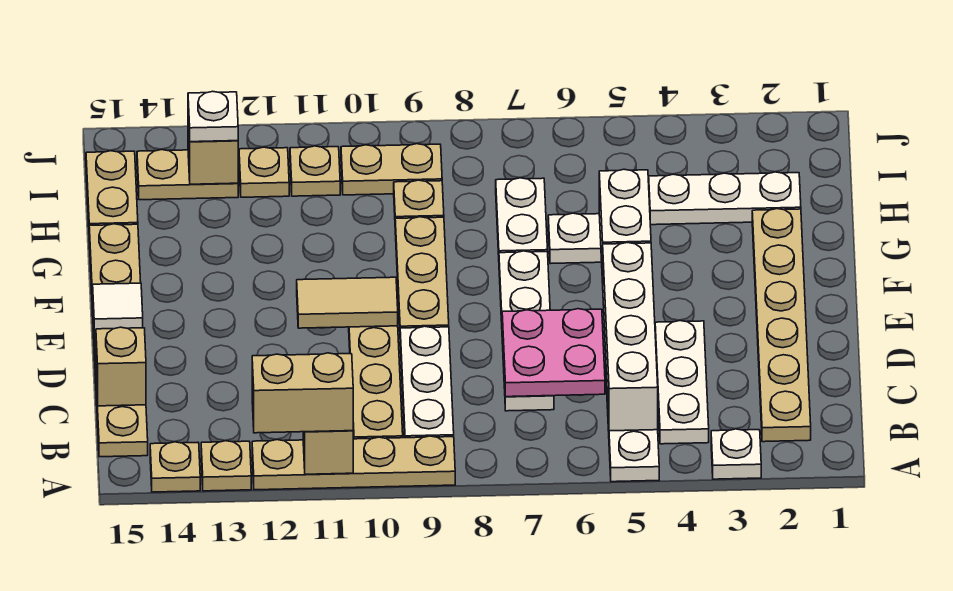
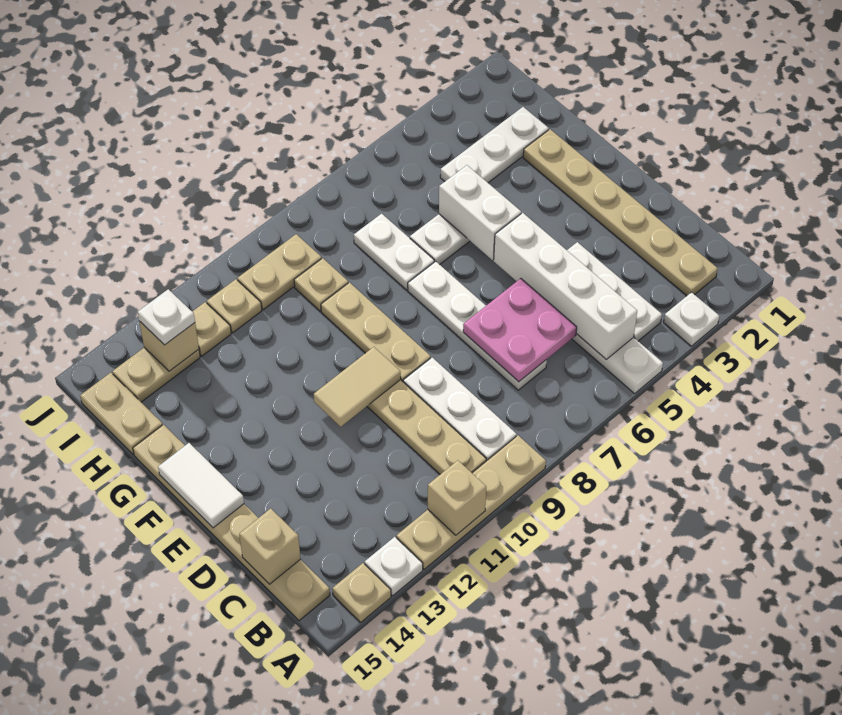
tan brick A11:A12 level 3 -> none
tan plate A13 level 1 -> white plate A13 level 1
white tile E15 level 2 -> white tile E15:F15 level 2

